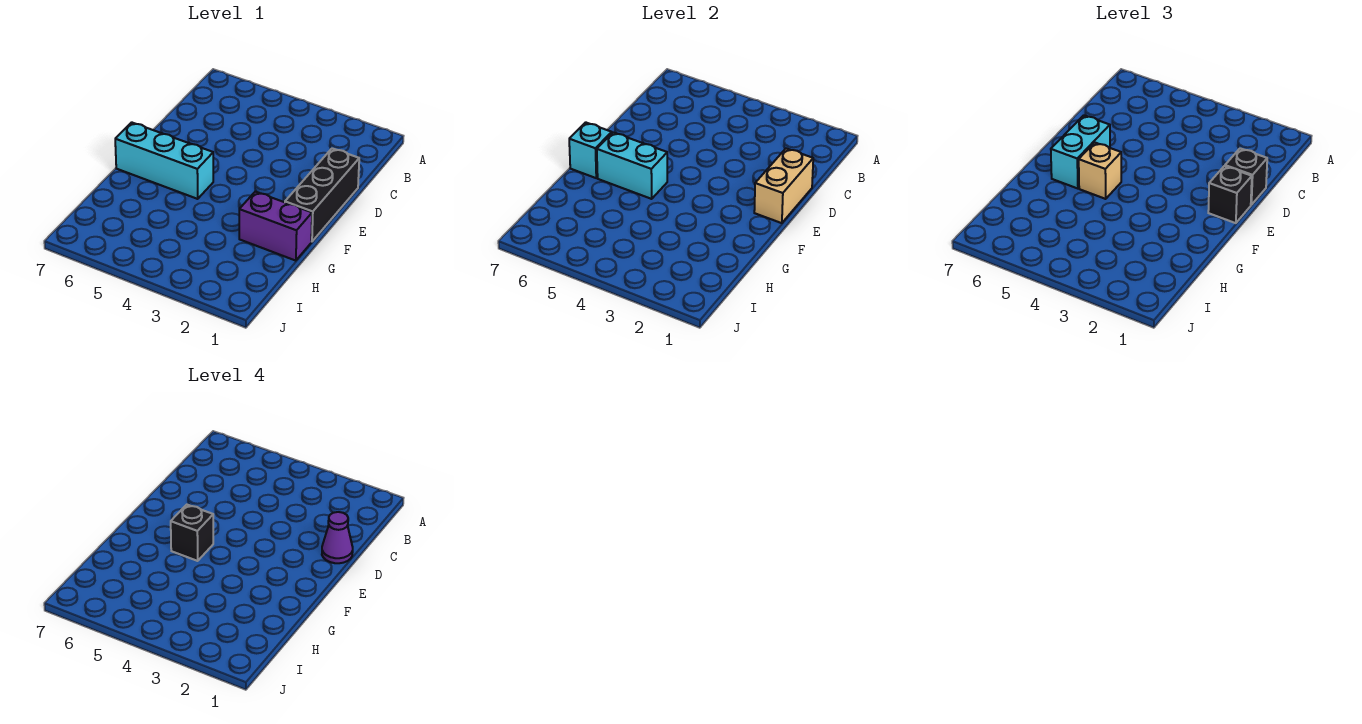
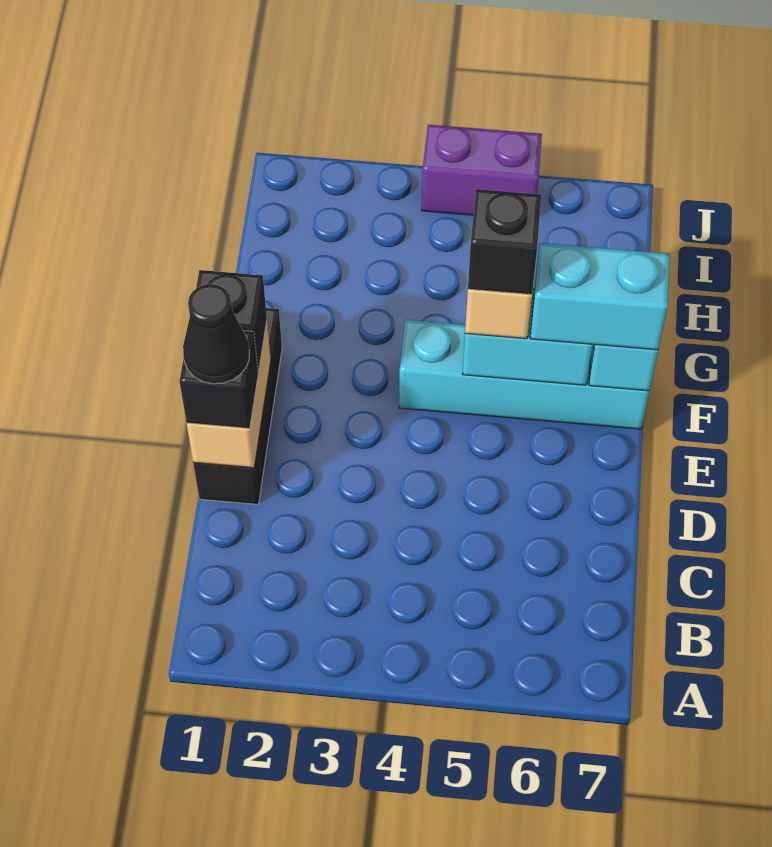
purple cone D1 level 4 -> black cone D1 level 4
cyan brick E6:F6 level 3 -> cyan brick F6:F7 level 3
cyan brick F5:F7 level 1 -> cyan brick F4:F7 level 1
purple brick G1:G2 level 1 -> purple brick J4:J5 level 1

